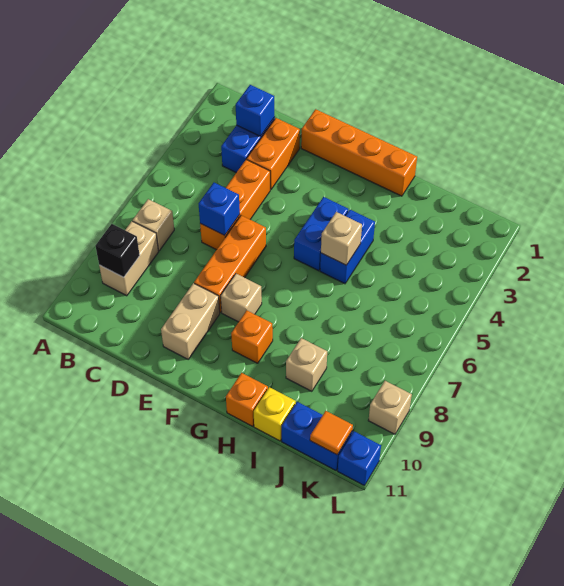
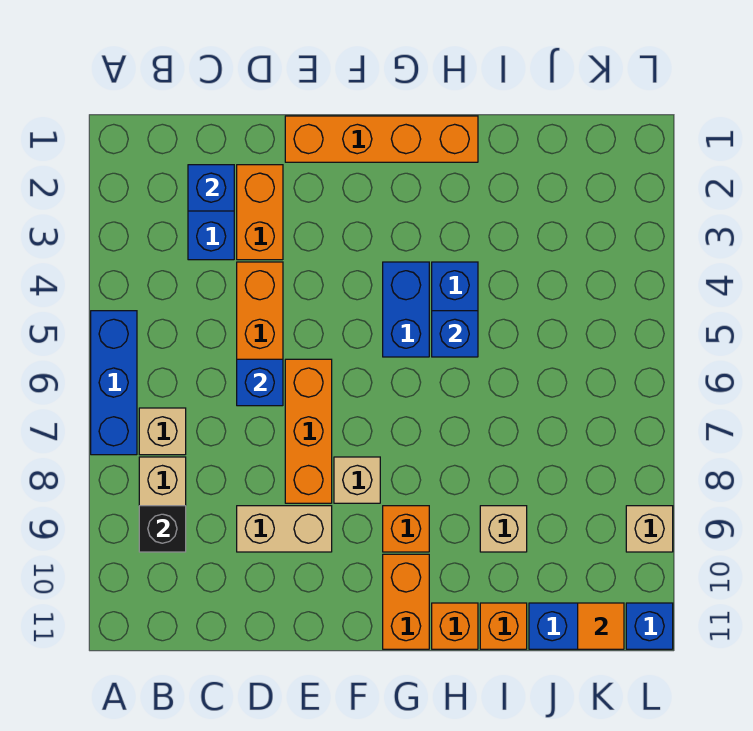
none -> blue brick A5:A7 level 1
tan brick E9:E10 level 1 -> tan brick D9:E9 level 1
none -> orange brick G10:G11 level 1
tan brick H5 level 2 -> blue brick H5 level 2
yellow brick I11 level 1 -> orange brick I11 level 1

